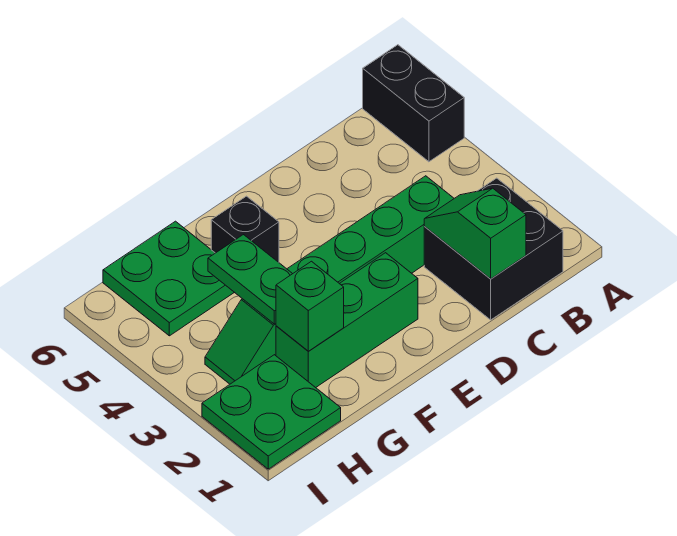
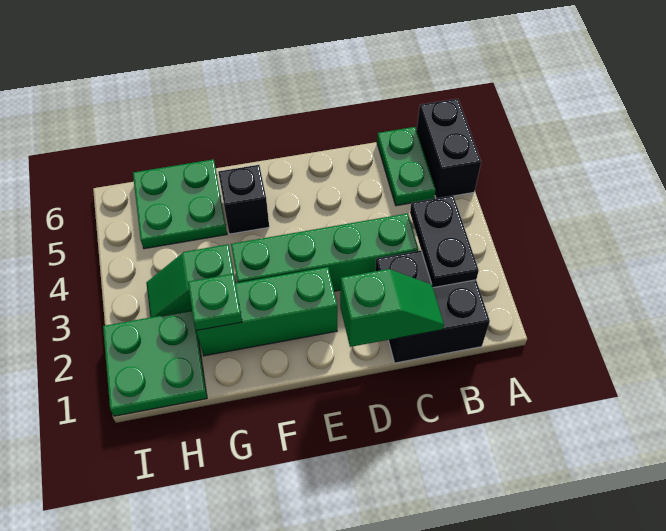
none -> black plate B2:B3 level 2
green slope C1:C2 level 2 top 1 -> green slope C1:D1 level 2 top D
green brick G2 level 2 -> green plate G2 level 2
green plate G3:G4 level 2 -> green plate B5:B6 level 1

